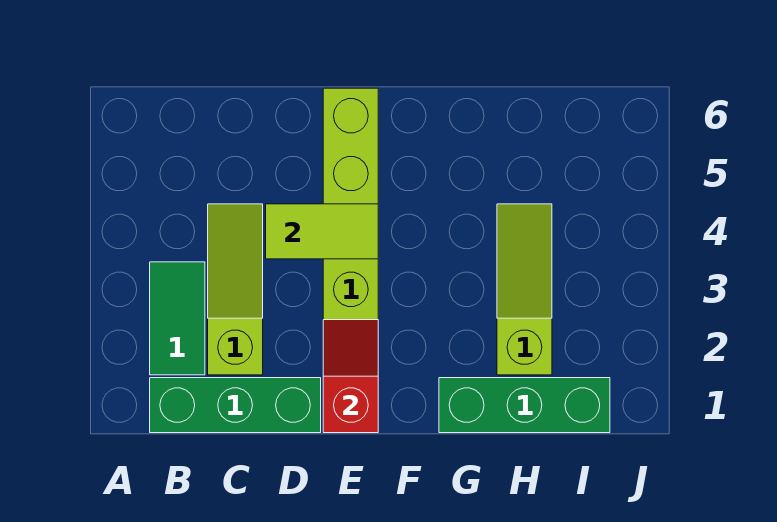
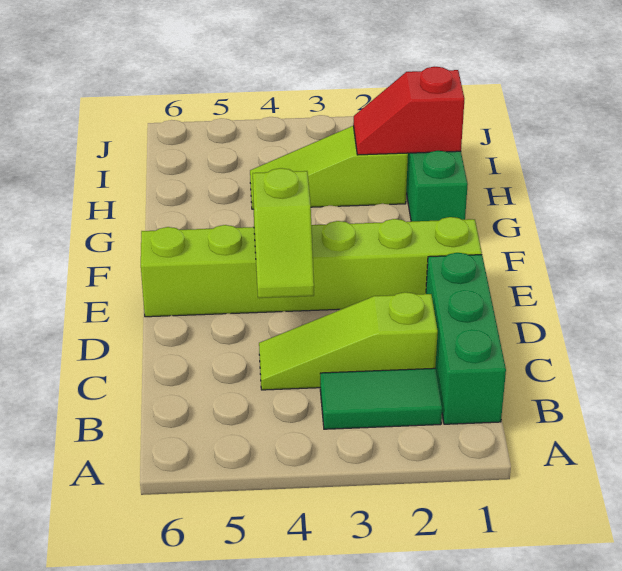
lime tile D4:E4 level 2 -> lime slope D4:E4 level 2 top E
red slope E1:E2 level 2 top 1 -> red slope H1:H2 level 2 top 1

